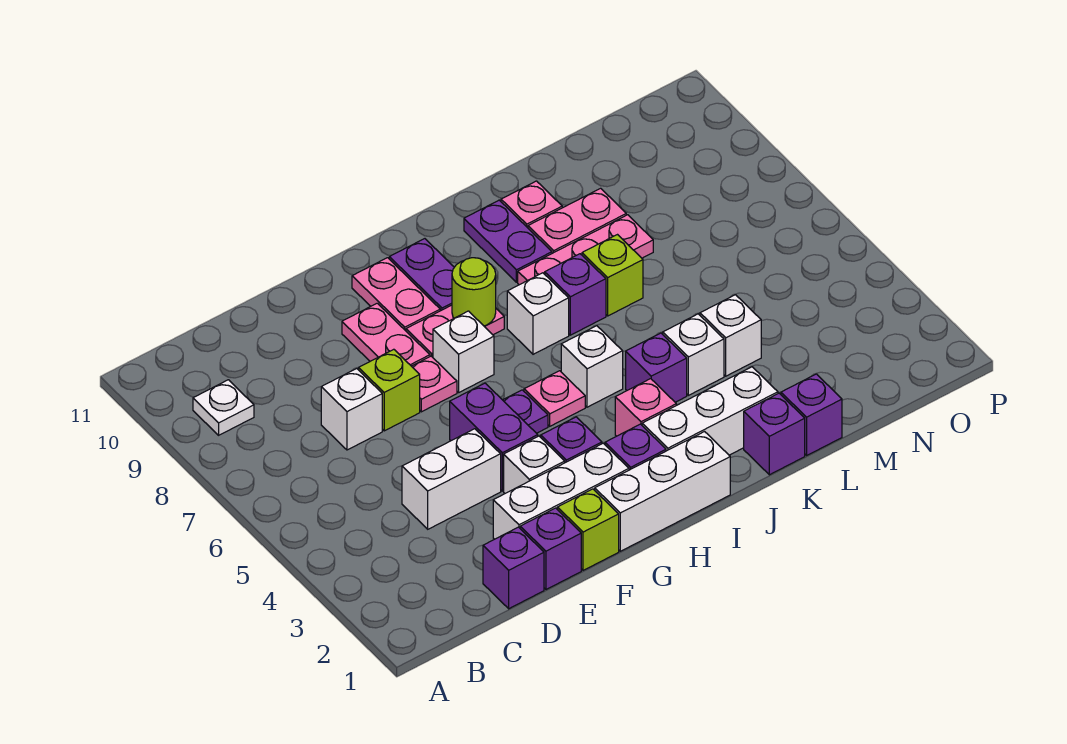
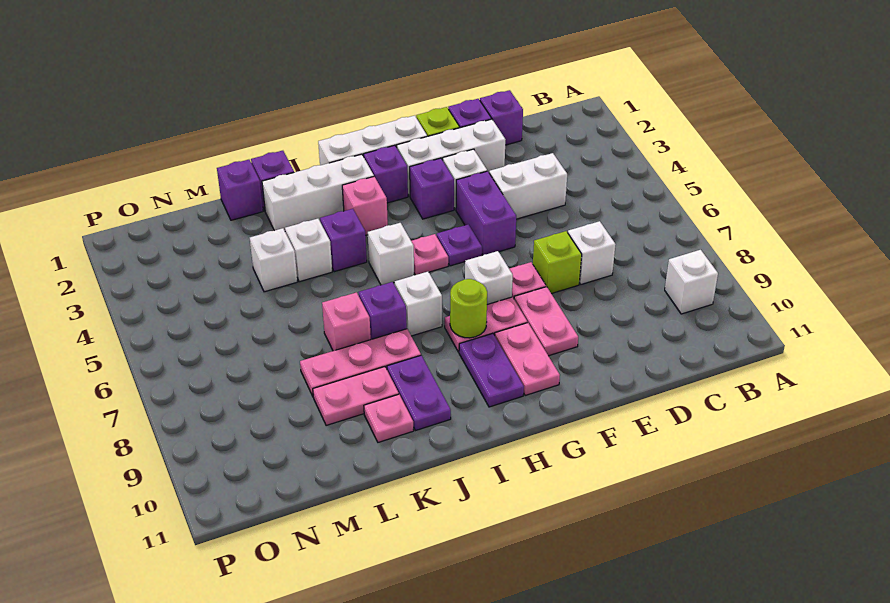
white plate B9 level 1 -> white brick B9 level 1
lime brick K7 level 1 -> pink brick K7 level 1

